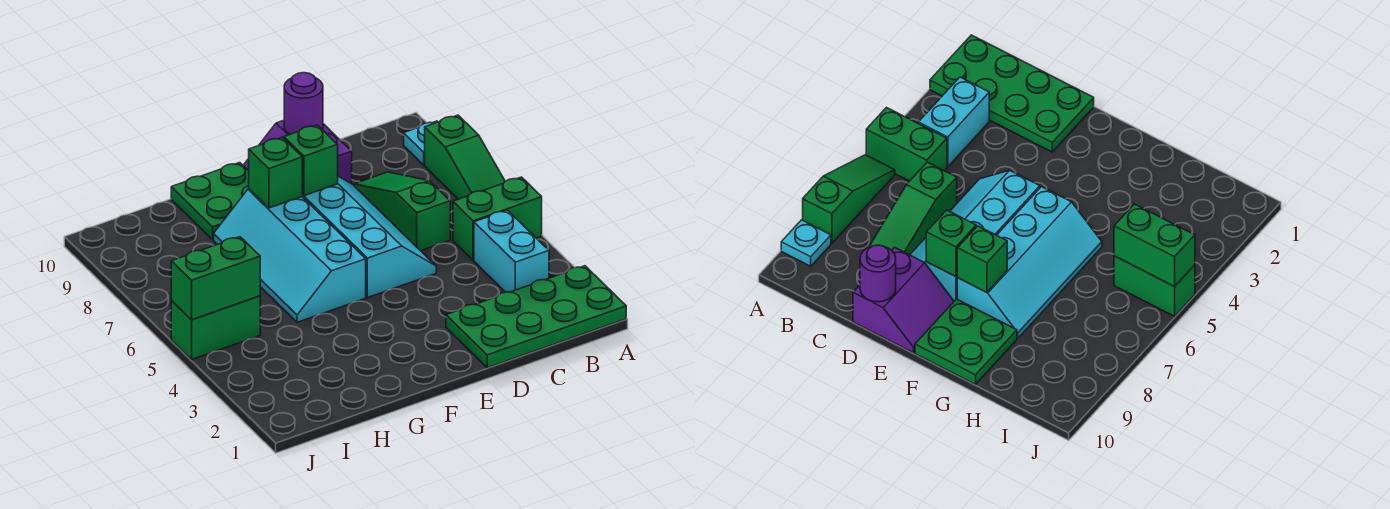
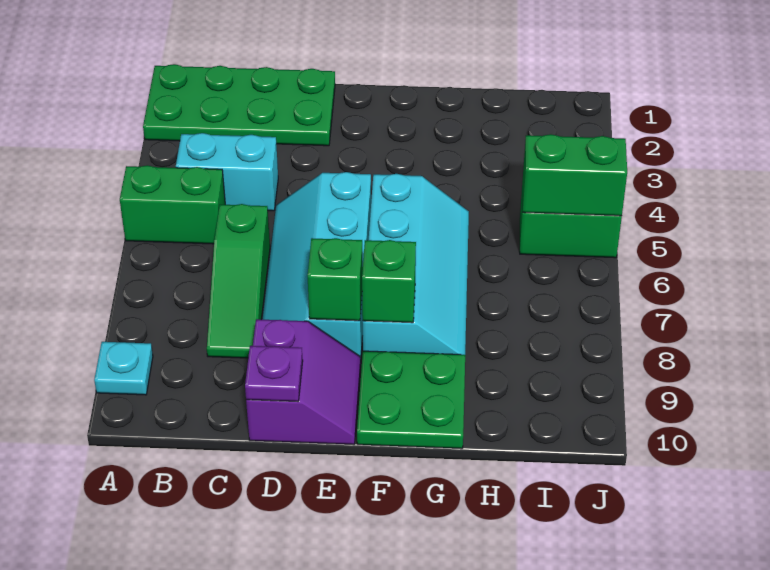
green slope A6:A8 level 1 top 8 -> none
cyan brick B3:B4 level 1 -> cyan brick B4:C4 level 1
purple round brick D10 level 2 -> purple plate D10 level 2

